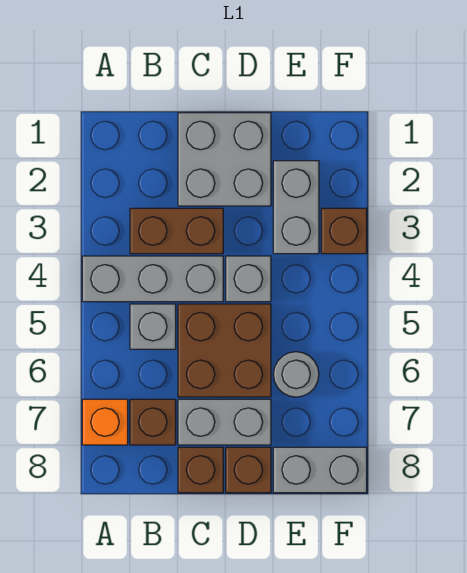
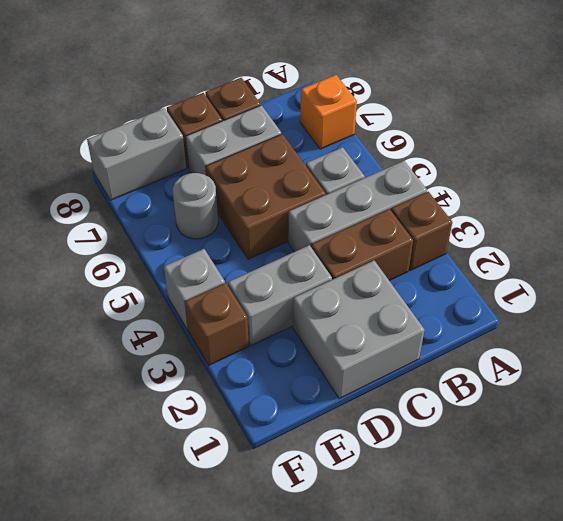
brown brick B7 level 1 -> brown brick A3 level 1
grey brick D4 level 1 -> grey brick F4 level 1
grey brick E2:E3 level 1 -> grey brick D3:E3 level 1

